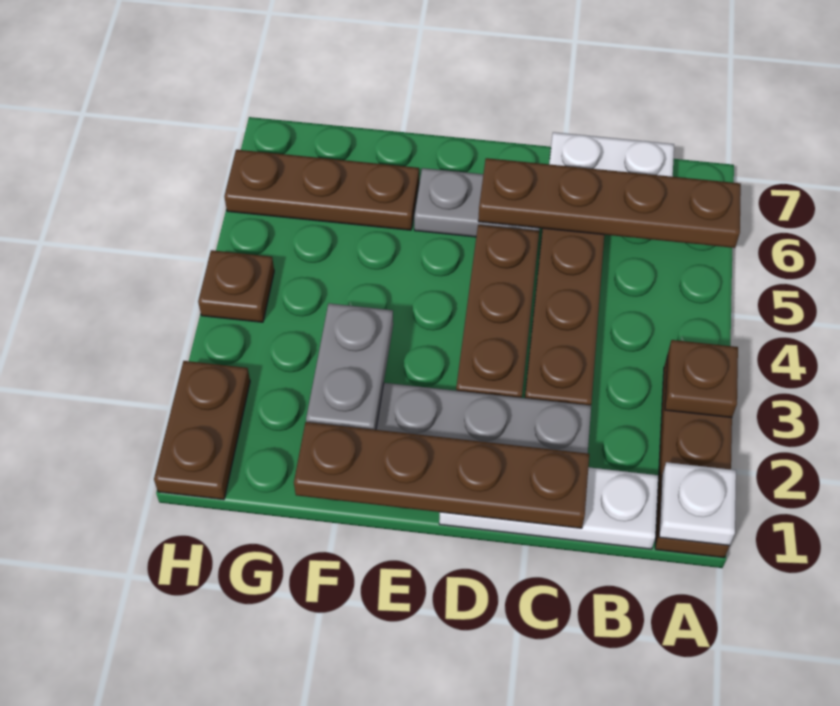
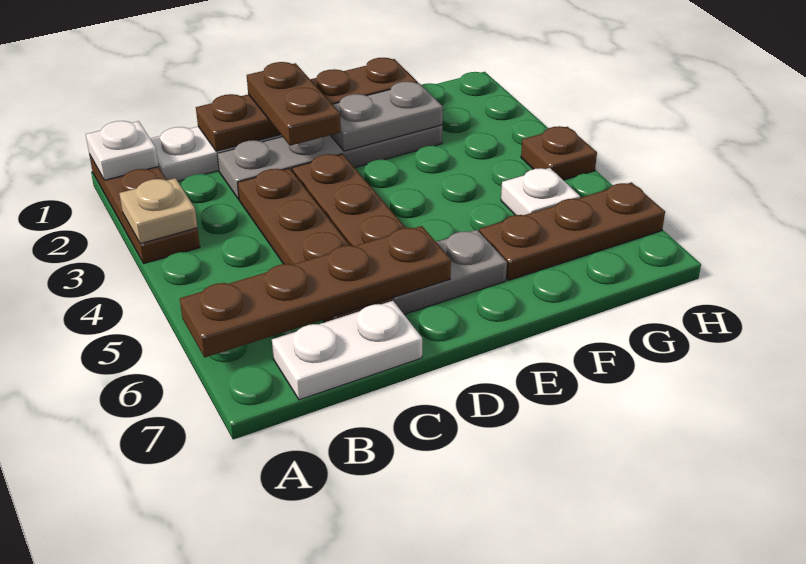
brown plate A3 level 2 -> tan plate A3 level 2
grey plate F2:F3 level 2 -> grey plate E2:F2 level 2
none -> white plate G5 level 1
brown plate H1:H2 level 1 -> brown plate D1:D2 level 3

